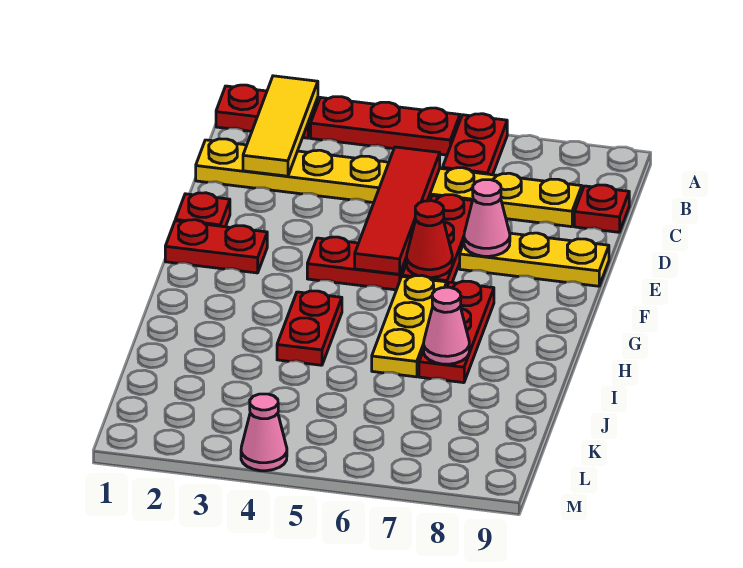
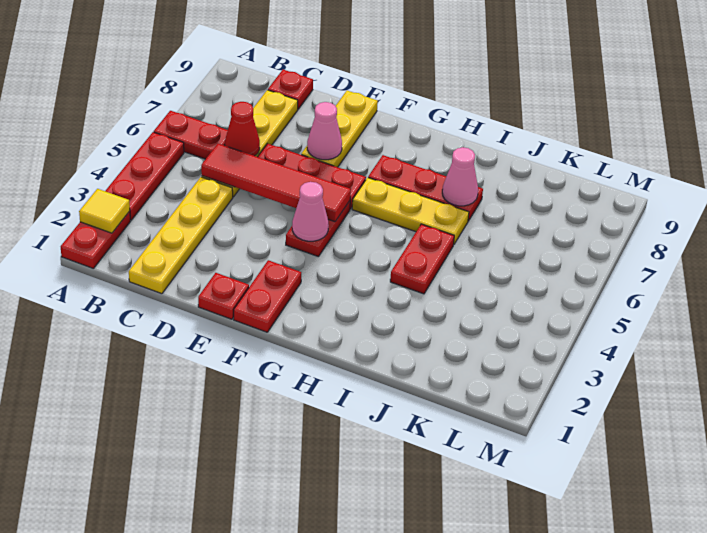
yellow tile A2:C2 level 2 -> yellow tile A2 level 2
red cone F6 level 2 -> red cone C6 level 2
red plate H4:I4 level 1 -> red plate I4:I5 level 1
pink cone M4 level 1 -> pink cone F4 level 2

